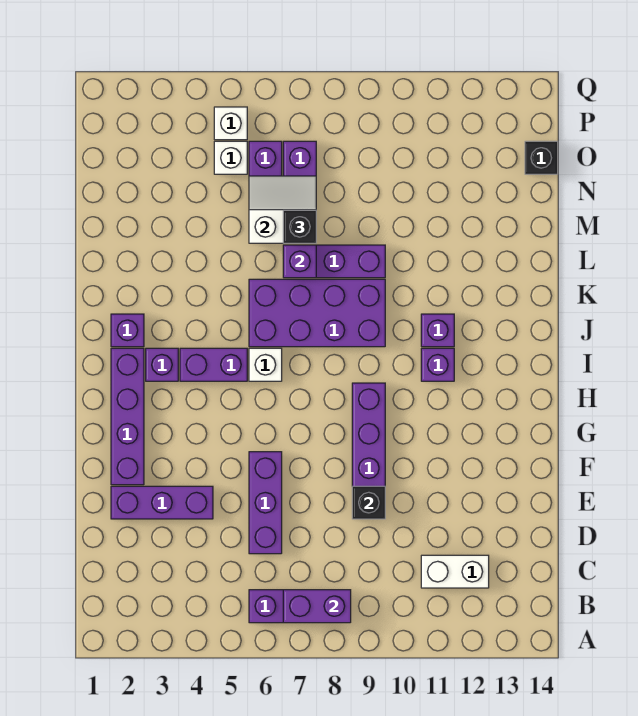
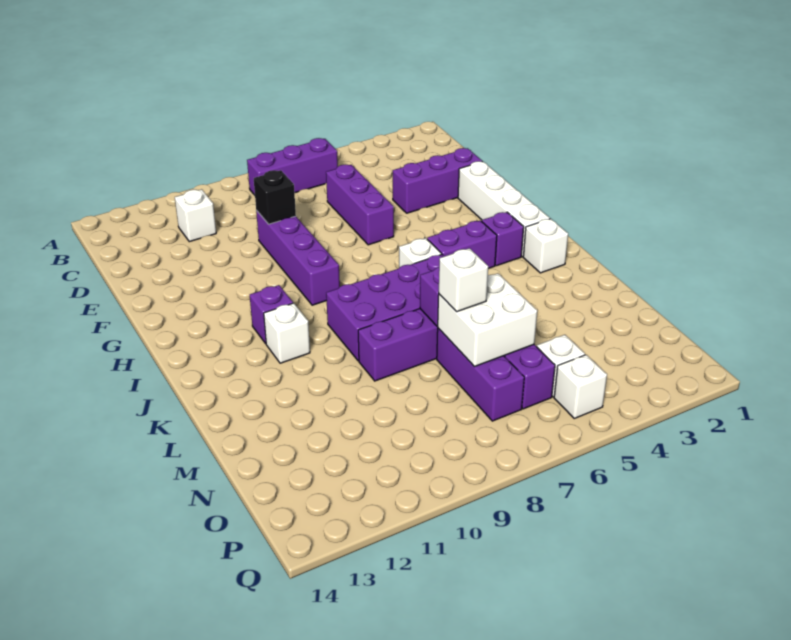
purple brick B7:B8 level 2 -> none
white brick C11:C12 level 1 -> white brick C11 level 1
purple brick F2:I2 level 1 -> white brick F2:I2 level 1
purple brick J2 level 1 -> white brick J2 level 1
purple brick J11 level 1 -> white brick J11 level 1
white slope M6:N7 level 2 top M -> white brick M6:N7 level 2
black brick M7 level 3 -> white brick M7 level 3
black brick O14 level 1 -> none

